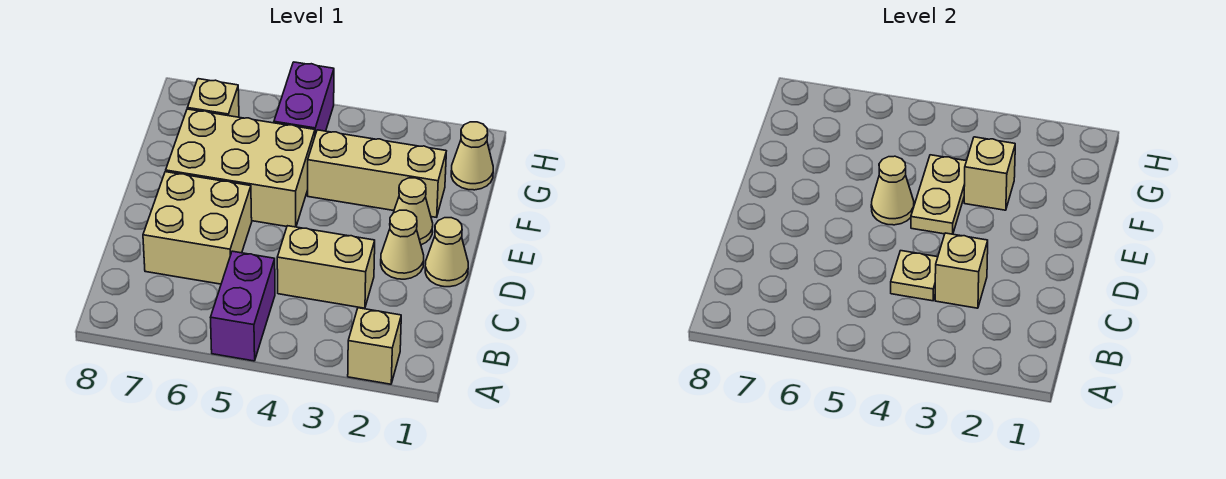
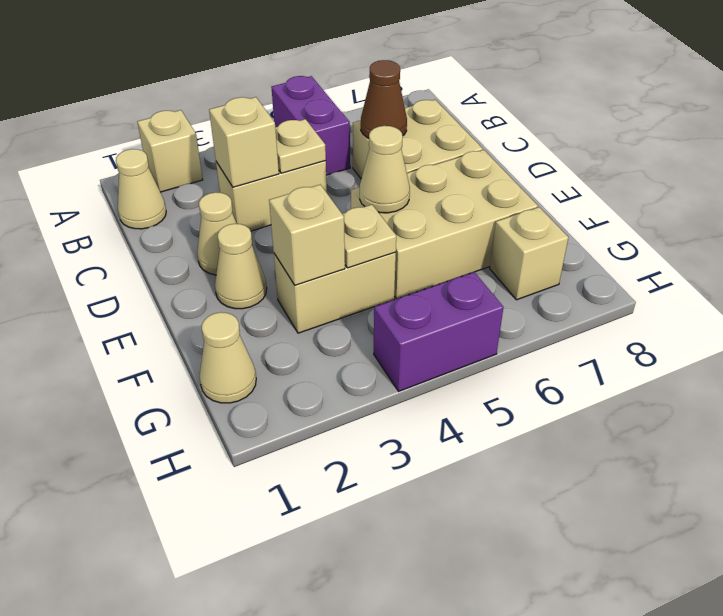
none -> brown cone C6 level 2
tan cone D1 level 1 -> tan cone B1 level 1
tan plate E4:F4 level 2 -> tan plate F4 level 2
tan brick F2:F4 level 1 -> tan brick F3:F4 level 1
purple brick G5:H5 level 1 -> purple brick H4:H5 level 1

